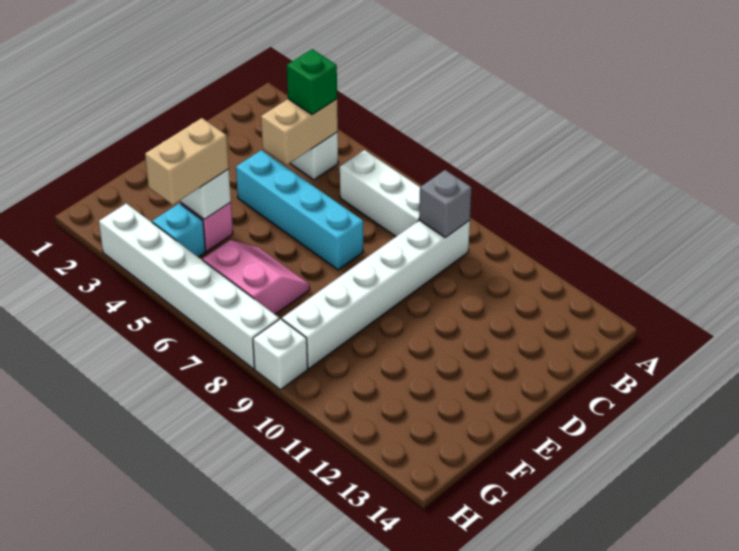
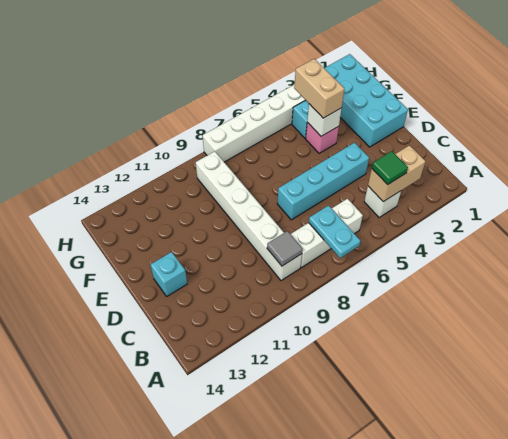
none -> cyan plate A7:B7 level 2
tan brick B4:C4 level 2 -> tan brick B3:B4 level 2
green brick B4 level 3 -> green tile B4 level 3
grey brick B9 level 2 -> grey tile B9 level 2
none -> cyan brick D13 level 1
none -> cyan brick E1:H2 level 1
pink slope F6:G7 level 1 top G -> none
white brick H9 level 1 -> none

